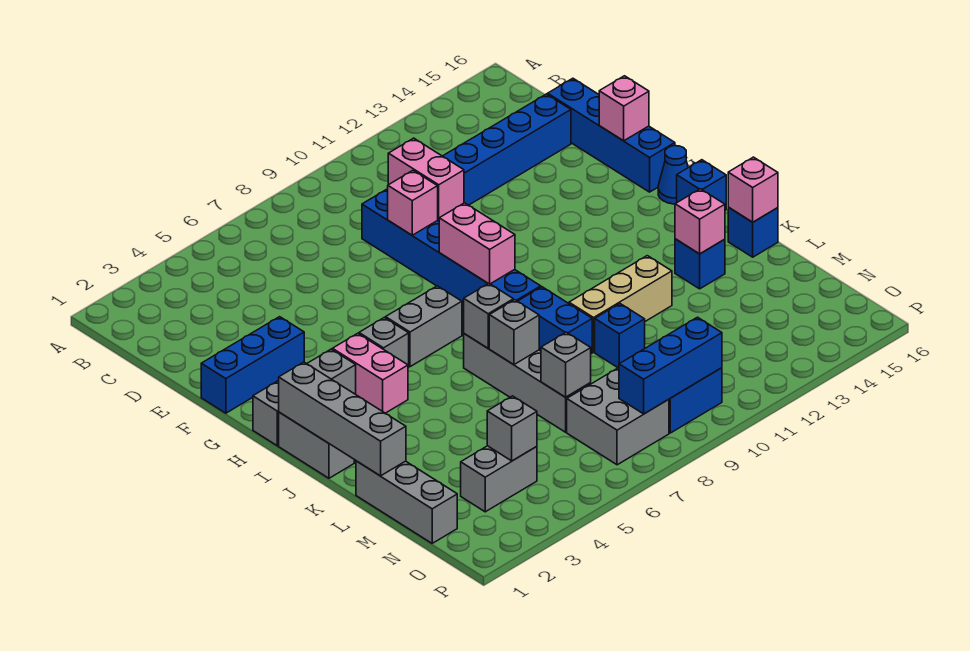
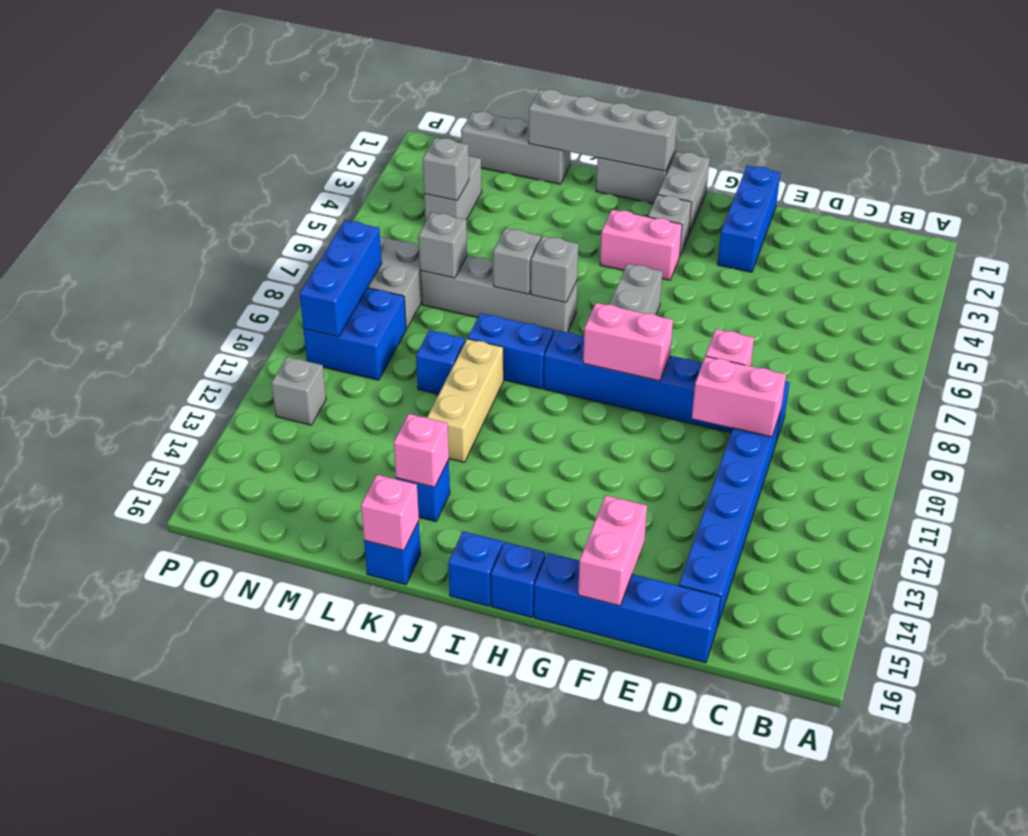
pink brick F16 level 2 -> pink brick F15:F16 level 2
grey brick H5 level 1 -> grey brick O12 level 1
blue cone H16 level 1 -> blue brick H16 level 1

